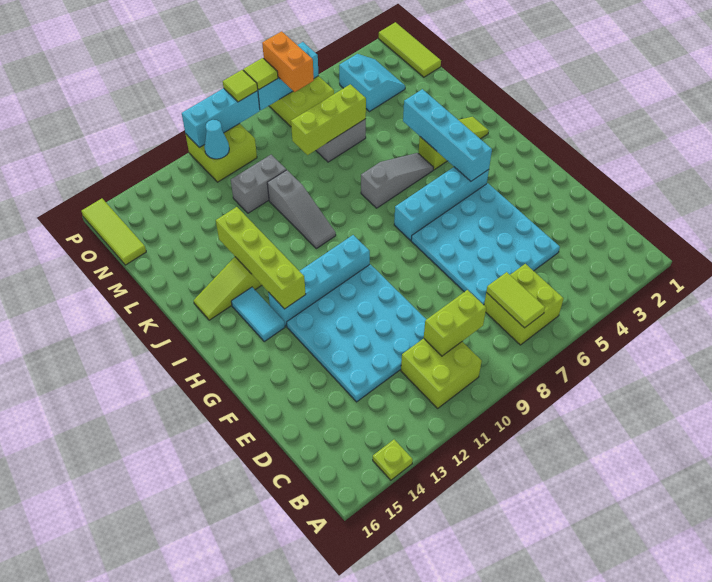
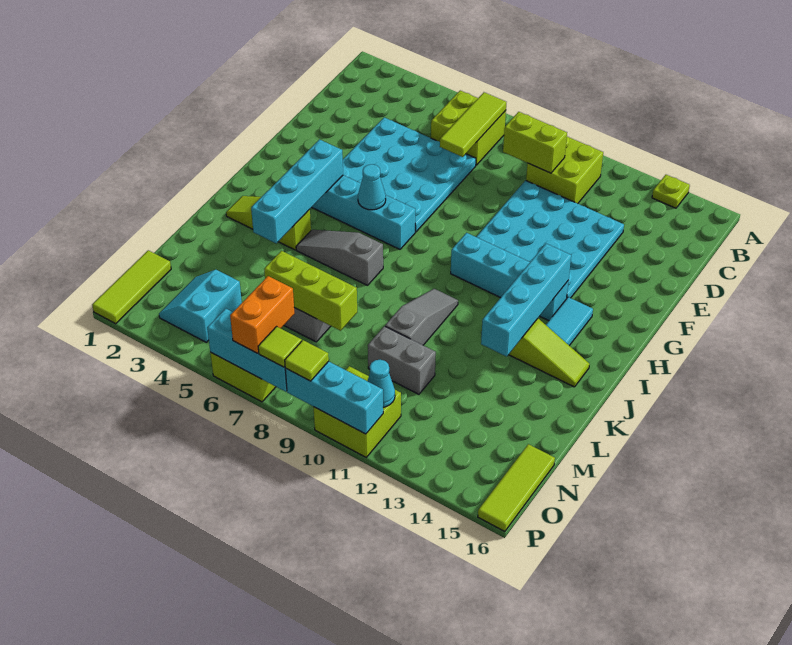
lime tile B7:C7 level 2 -> lime tile B7:D7 level 2
none -> cyan cone H6 level 2
lime brick H13:K13 level 2 -> cyan brick H13:K13 level 2

